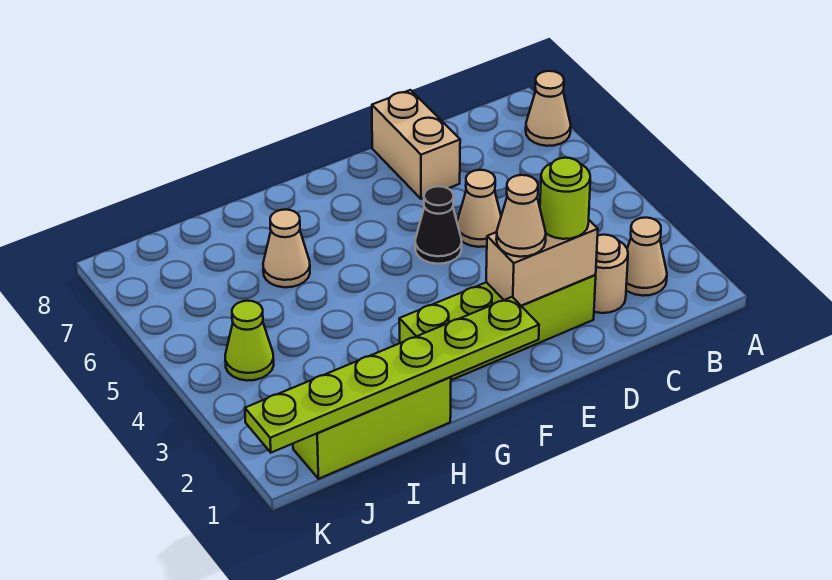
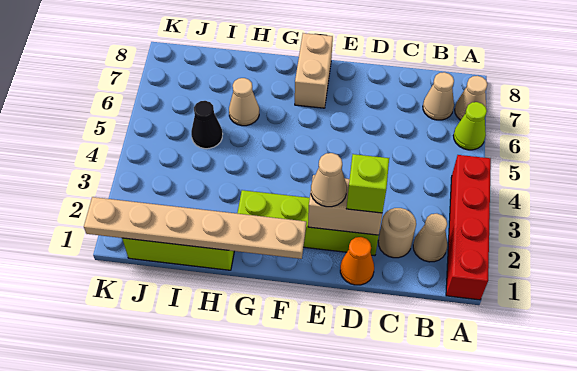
none -> red brick A1:A4 level 1
none -> orange cone D1 level 1
lime round brick D2 level 3 -> lime brick D2 level 3
tan cone D5 level 1 -> tan cone B7 level 1
tan brick D7:D8 level 1 -> tan brick F7:F8 level 1
black cone E5 level 1 -> black cone I5 level 1
lime plate F1:K1 level 2 -> tan plate F1:K1 level 2
lime cone J4 level 1 -> lime cone A6 level 1

